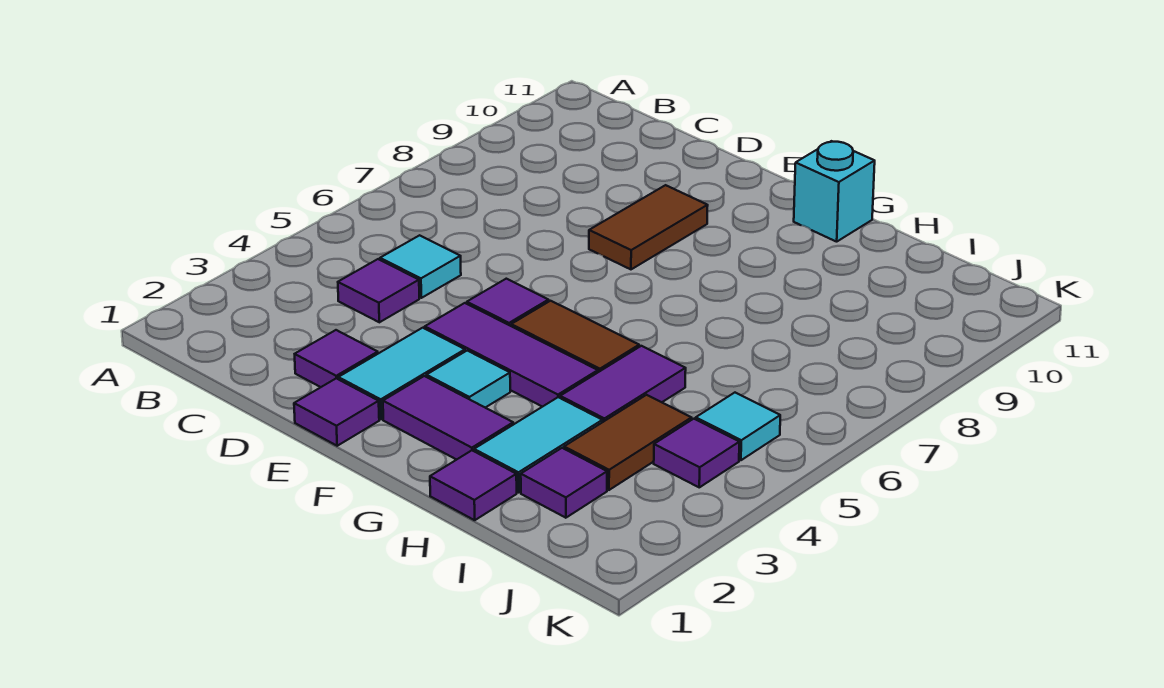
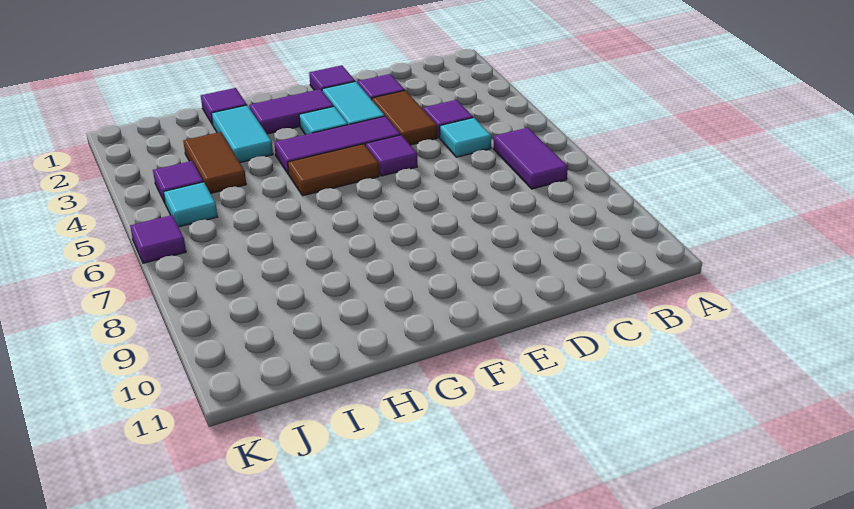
brown tile E8:E9 level 1 -> brown tile D3:D4 level 1
cyan brick G11 level 1 -> none
purple tile H4:H5 level 1 -> purple tile B6:B7 level 1
purple tile I2 level 1 -> purple tile K6 level 1

